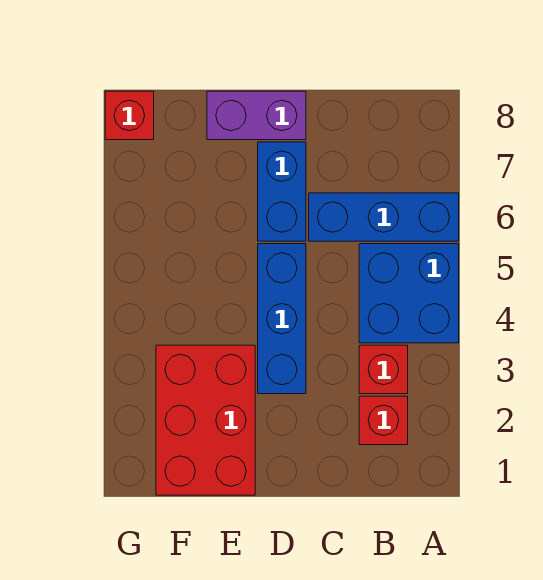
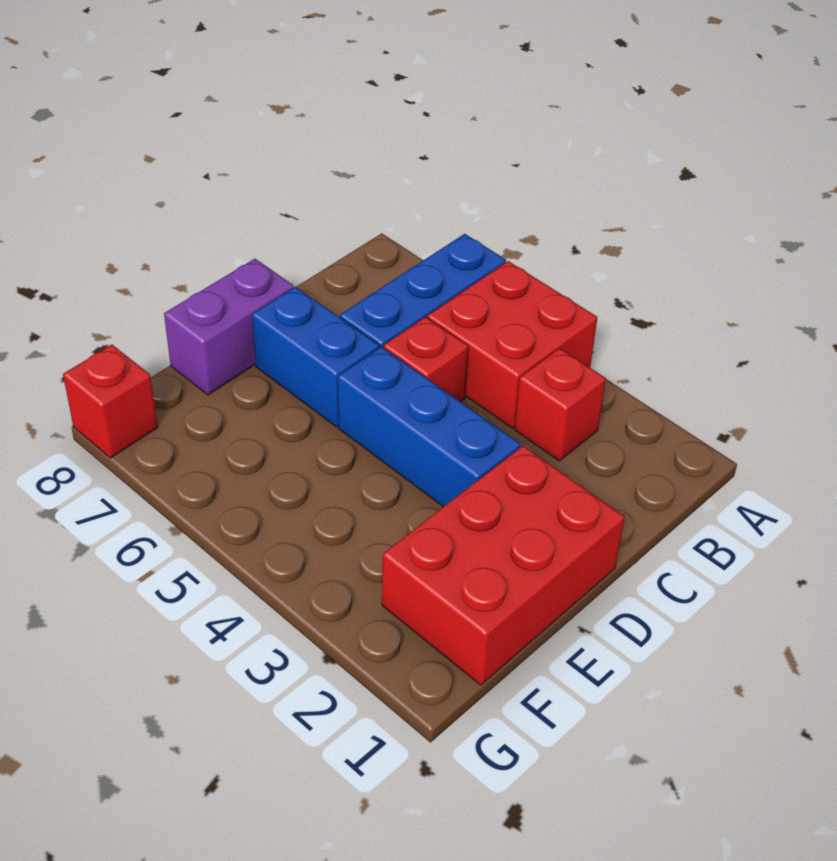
blue brick A4:B5 level 1 -> red brick A4:B5 level 1
red brick B2 level 1 -> red brick C5 level 1
red brick E1:F3 level 1 -> red brick D1:F2 level 1

